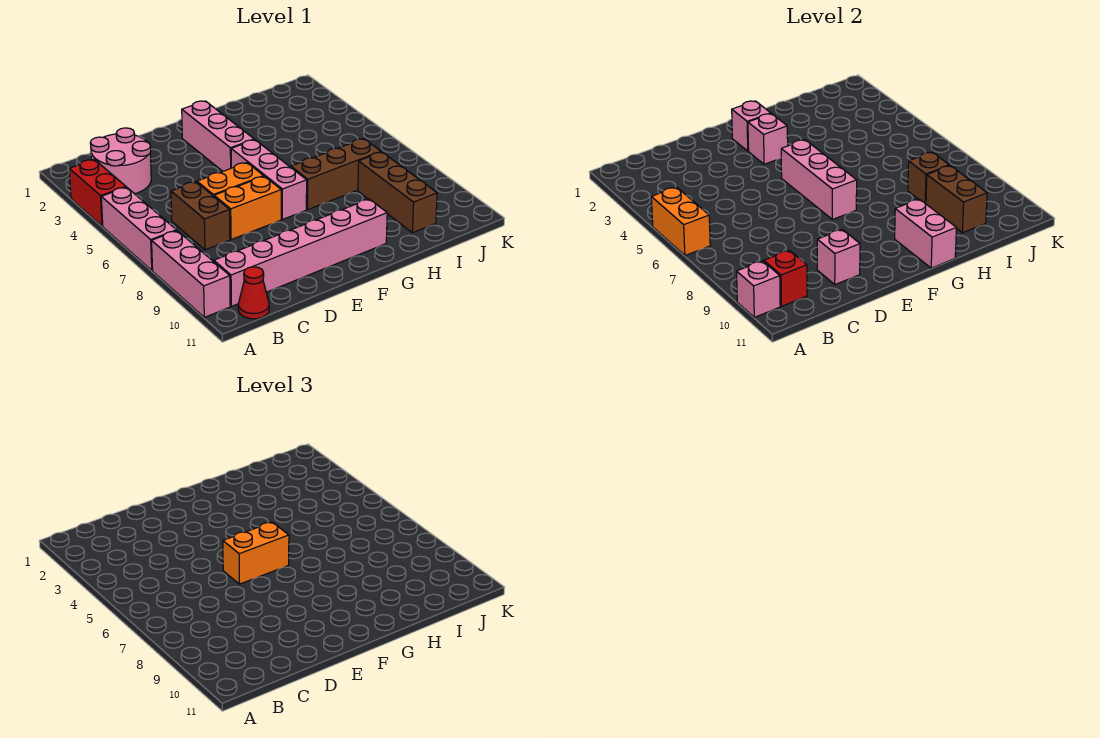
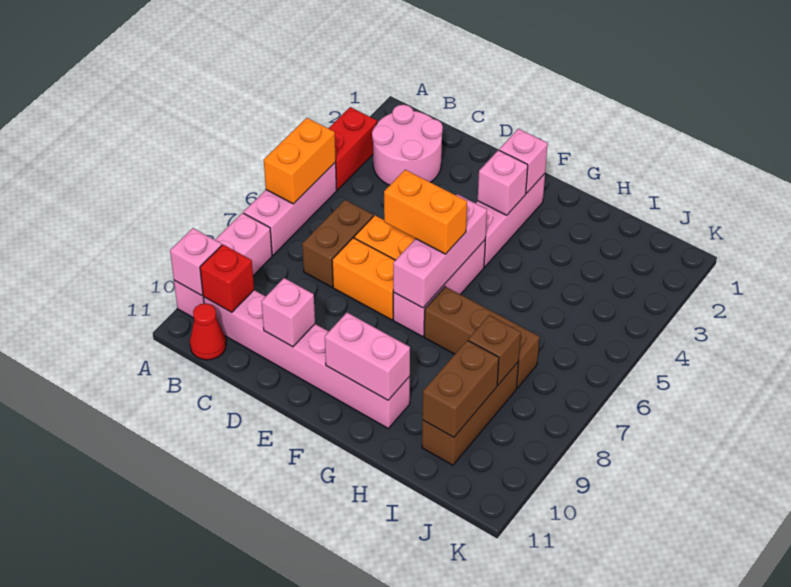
pink brick G10:G11 level 2 -> pink brick F10:G10 level 2

